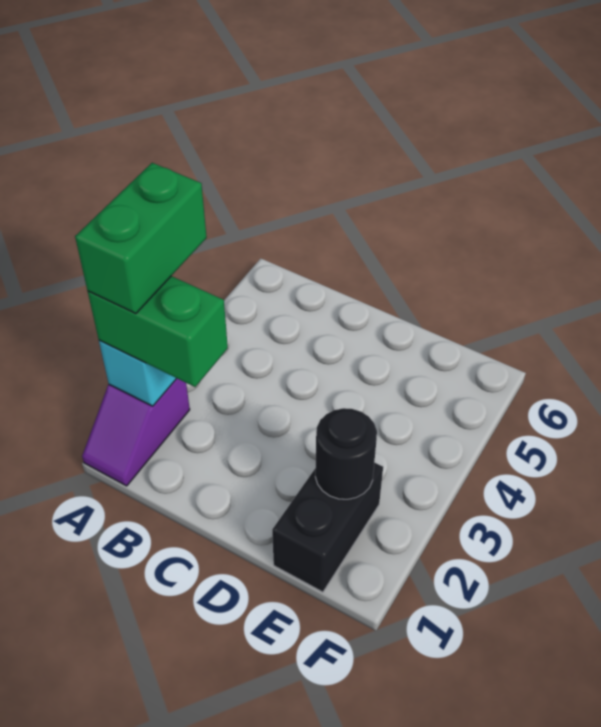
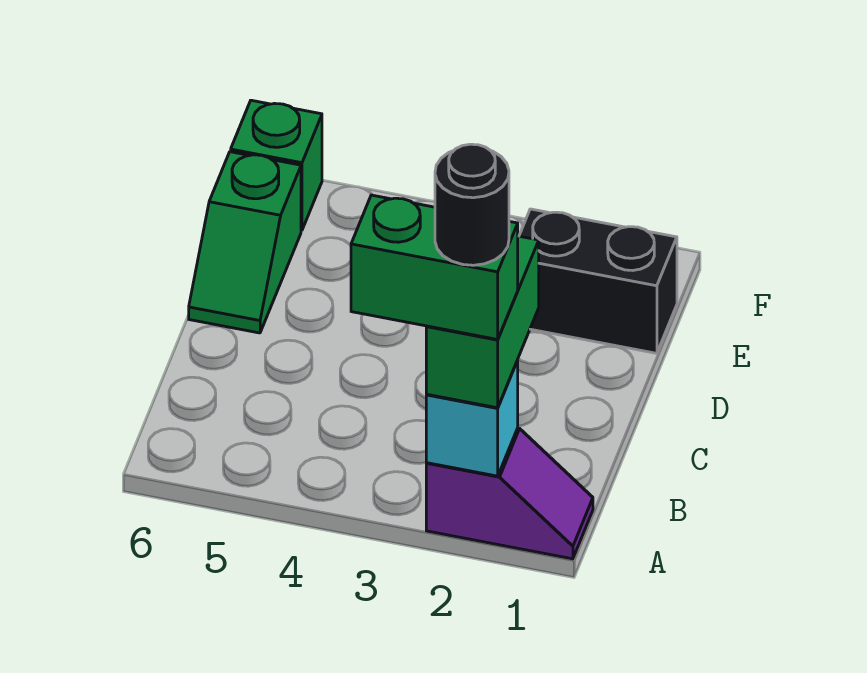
none -> green slope D6:E6 level 1 top E
black round brick E2 level 2 -> black round brick A2 level 5
none -> green brick F6 level 1

